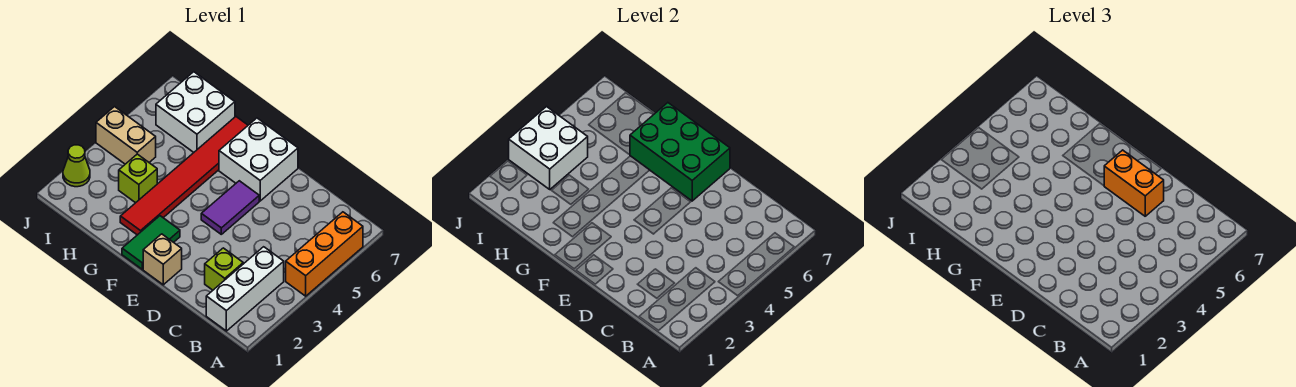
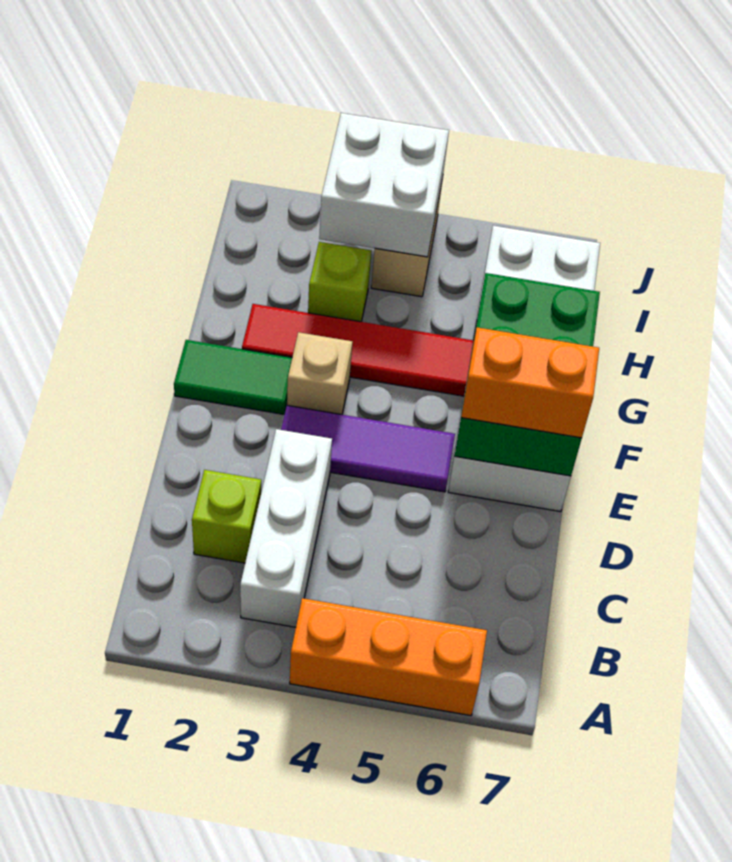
white brick B1:B3 level 1 -> white brick B3:D3 level 1
orange brick D6:E6 level 3 -> orange brick E6:E7 level 3
tan brick E1 level 1 -> tan brick F3 level 1
purple tile E4:E5 level 1 -> purple tile E3:E5 level 1
lime cone J2 level 1 -> none

